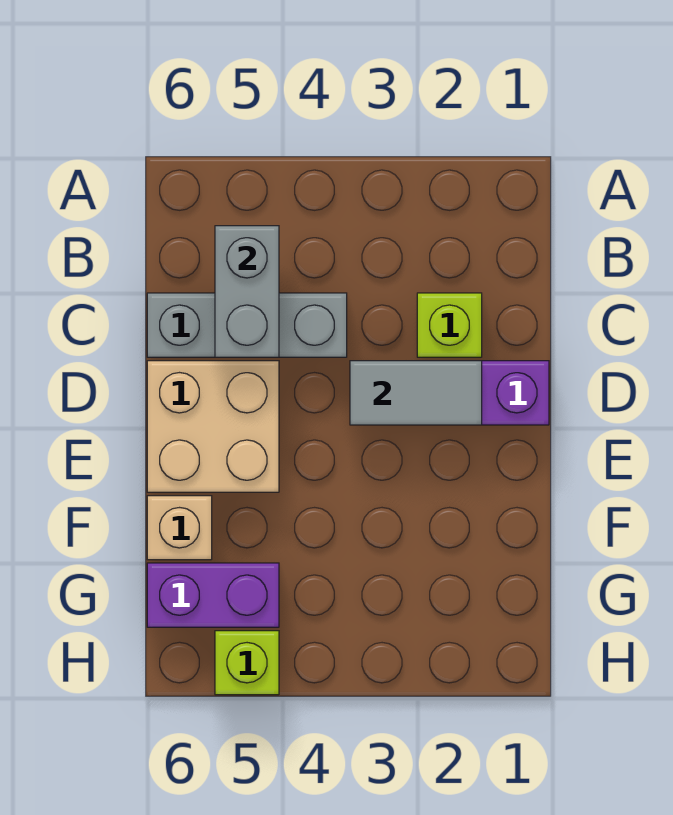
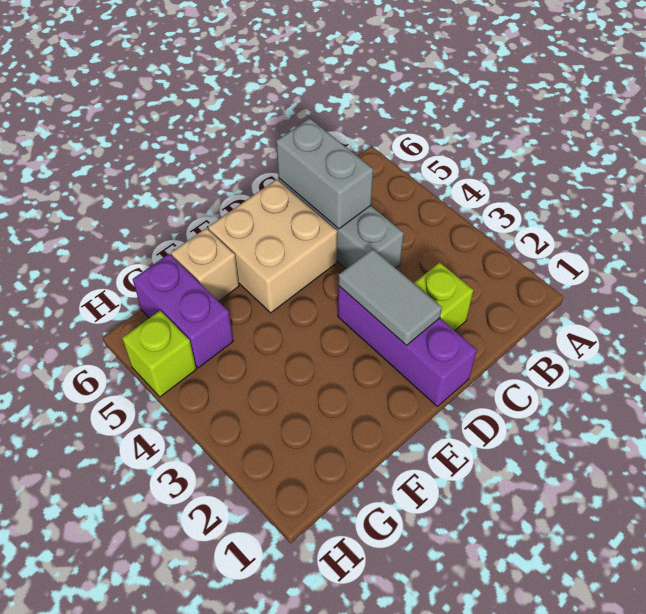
grey brick B5:C5 level 2 -> grey brick C5:C6 level 2

